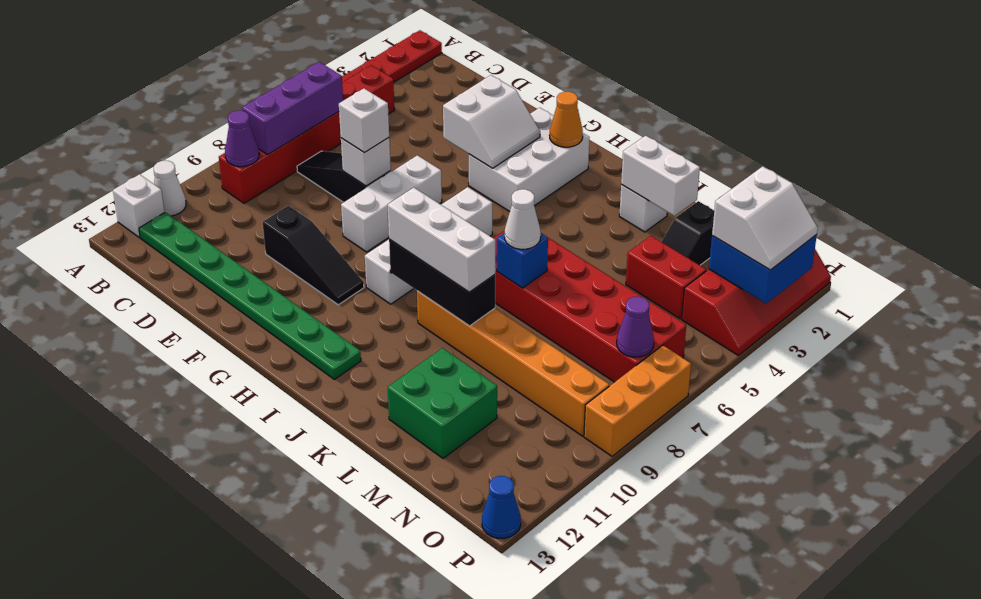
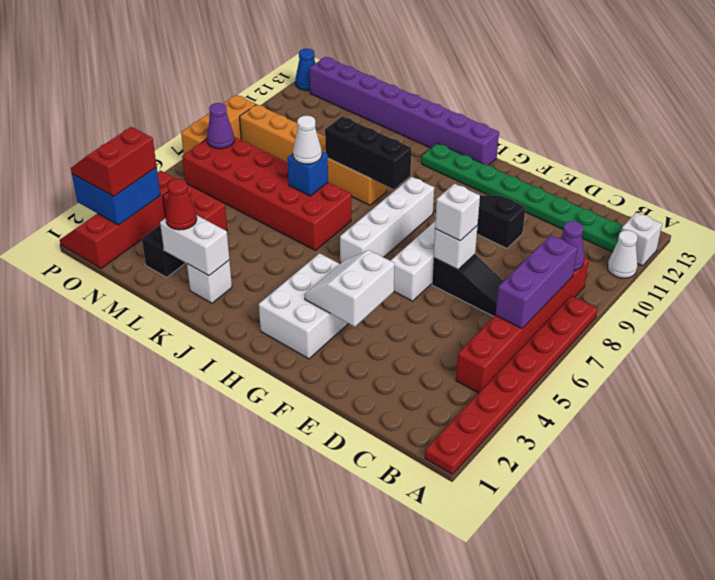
orange cone H2 level 2 -> none
none -> purple brick H13:O13 level 1
white brick I9:K9 level 3 -> none
none -> red cone L2 level 3
green brick L11:M12 level 1 -> none
white slope O2:P3 level 3 top O -> red slope O2:P3 level 3 top O

